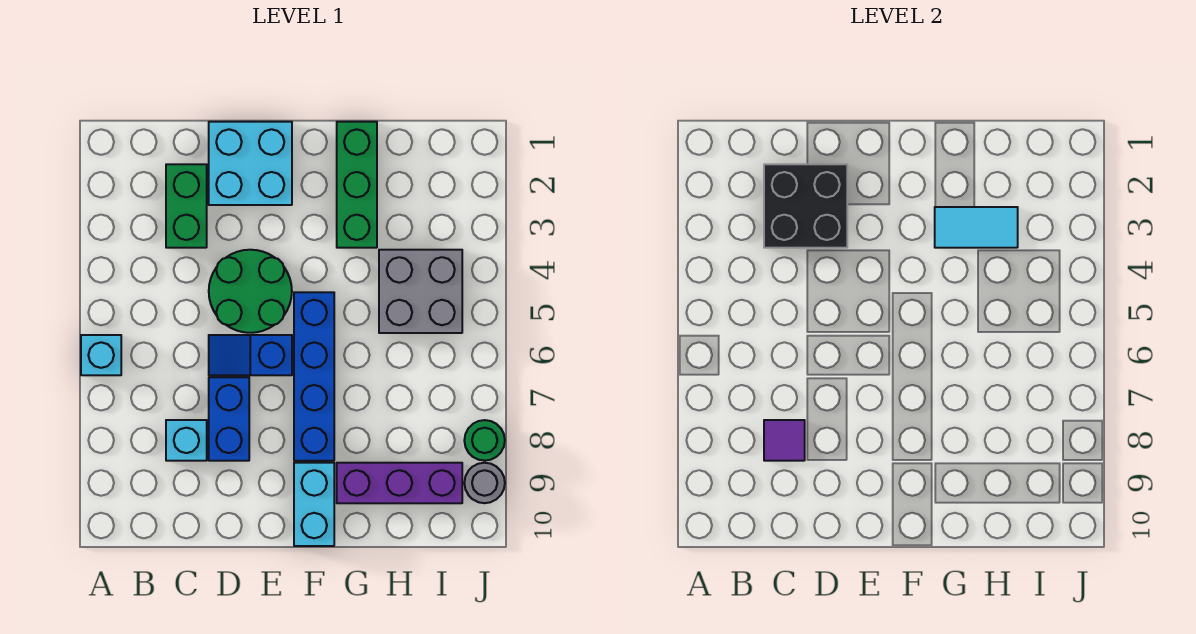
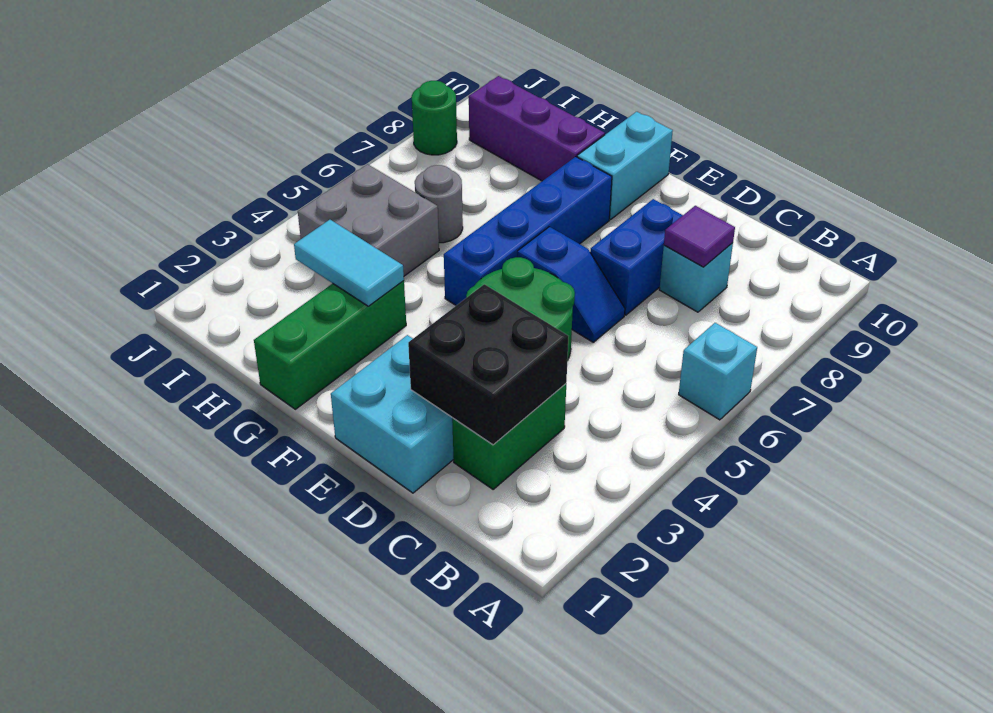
grey round brick J9 level 1 -> grey round brick H6 level 1

